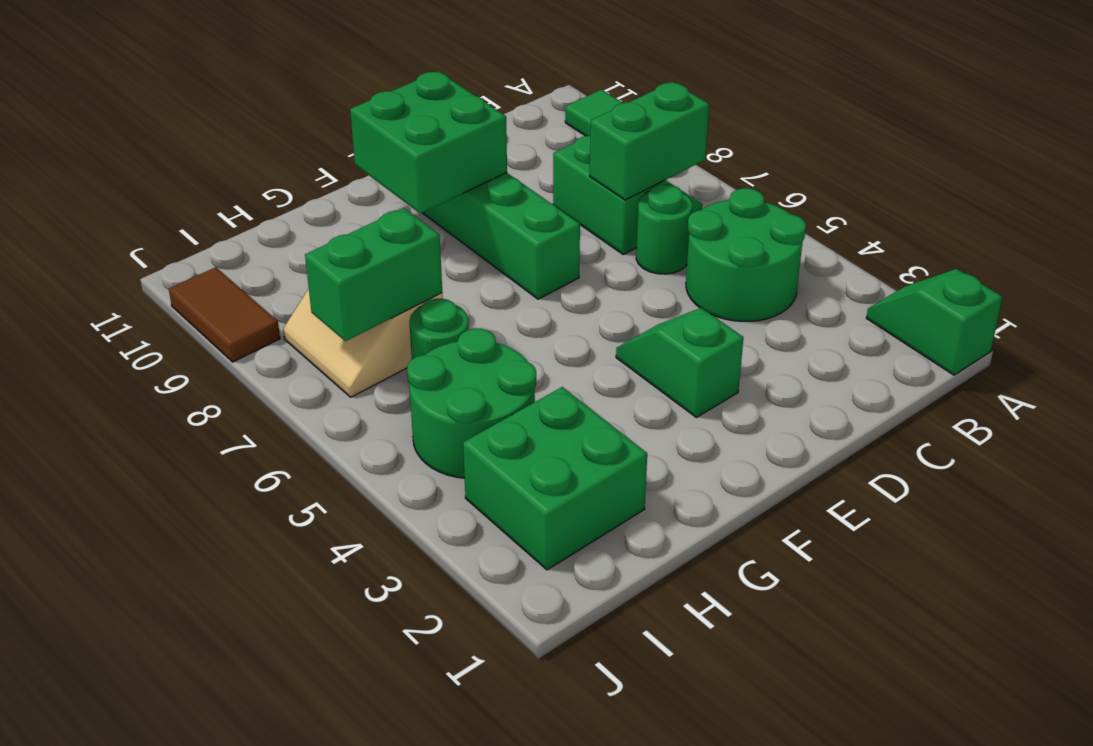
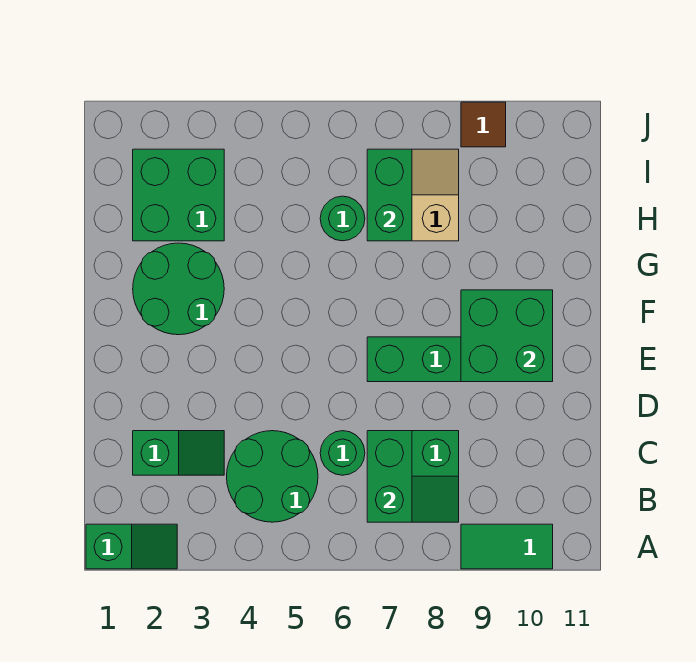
green slope E3:E4 level 1 top 3 -> green slope C2:C3 level 1 top 2
green round brick H4:I5 level 1 -> green round brick F2:G3 level 1
brown tile J9:J10 level 1 -> brown tile J9 level 1

